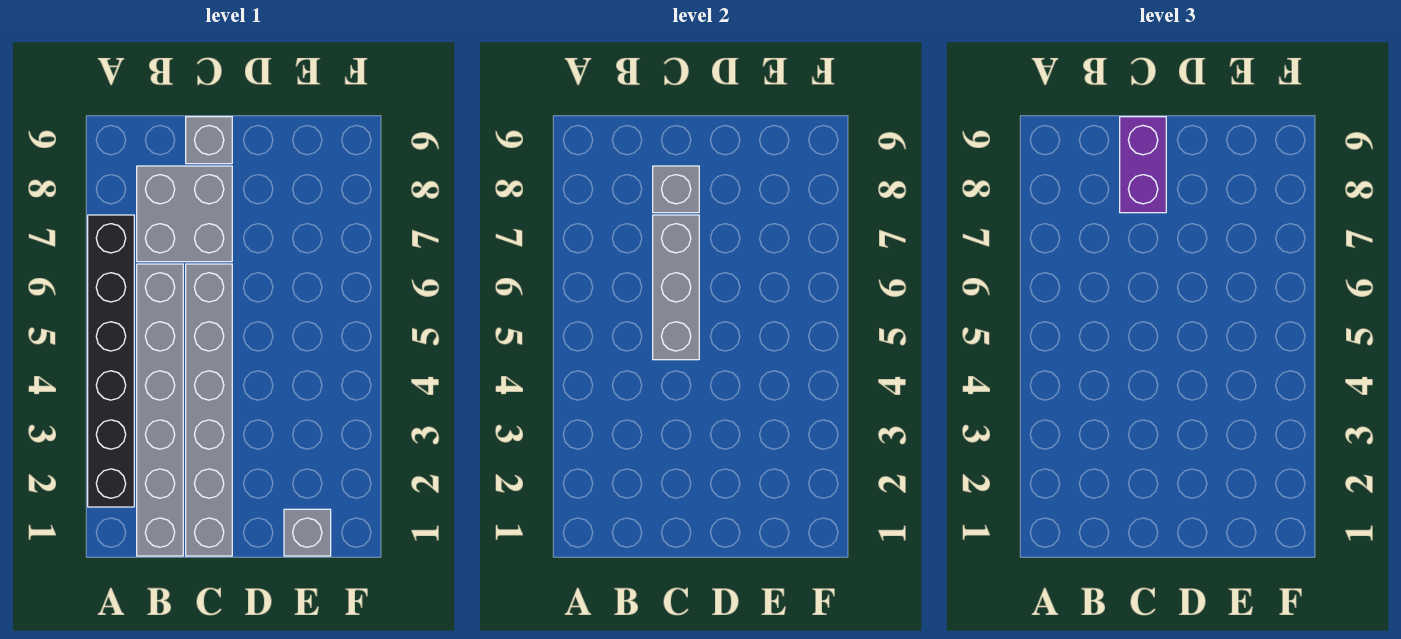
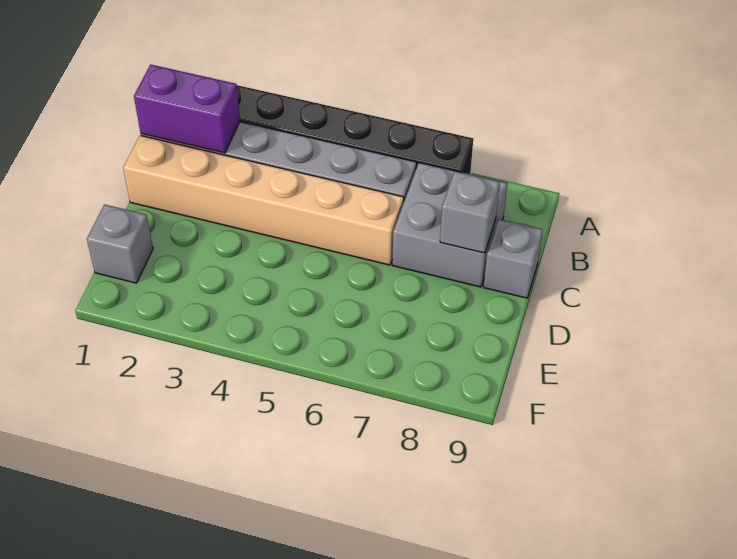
grey brick C1:C6 level 1 -> tan brick C1:C6 level 1
grey brick C5:C7 level 2 -> none
purple brick C8:C9 level 3 -> purple brick B1:B2 level 2

